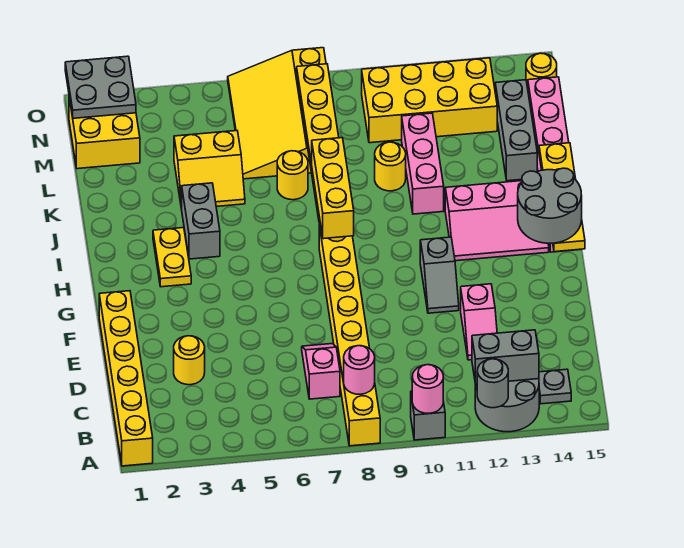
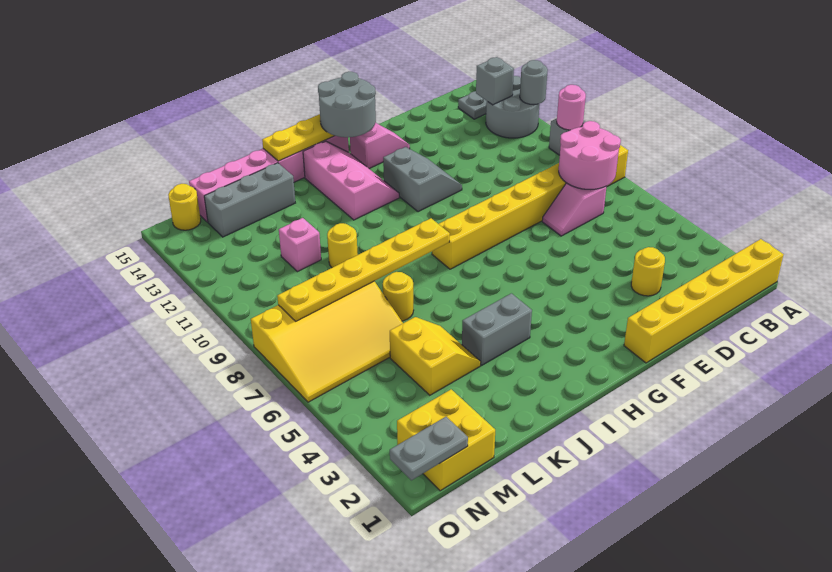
pink round brick B8 level 2 -> pink round brick B7:C8 level 2
grey brick B12:B13 level 2 -> grey brick B13 level 2
pink slope D12:E12 level 1 top E -> pink slope F14:G14 level 1 top G
grey slope F11:G11 level 1 top G -> grey slope F11:G12 level 1 top G
yellow plate H3:I3 level 1 -> none
yellow brick H8:J8 level 3 -> none
pink brick J11:L11 level 1 -> pink brick L11 level 1
yellow brick M10:N13 level 1 -> none
grey plate N1:O2 level 2 -> grey plate N1:O1 level 2

